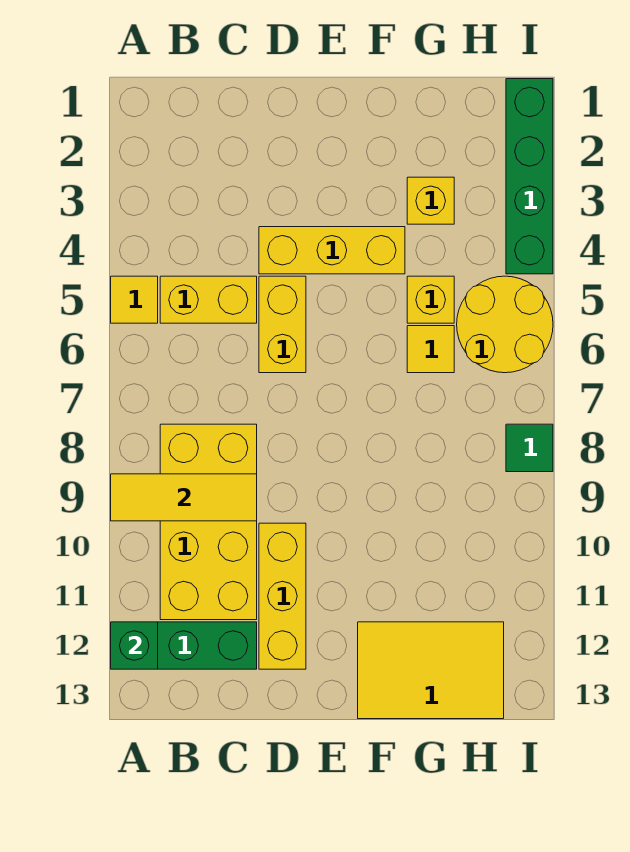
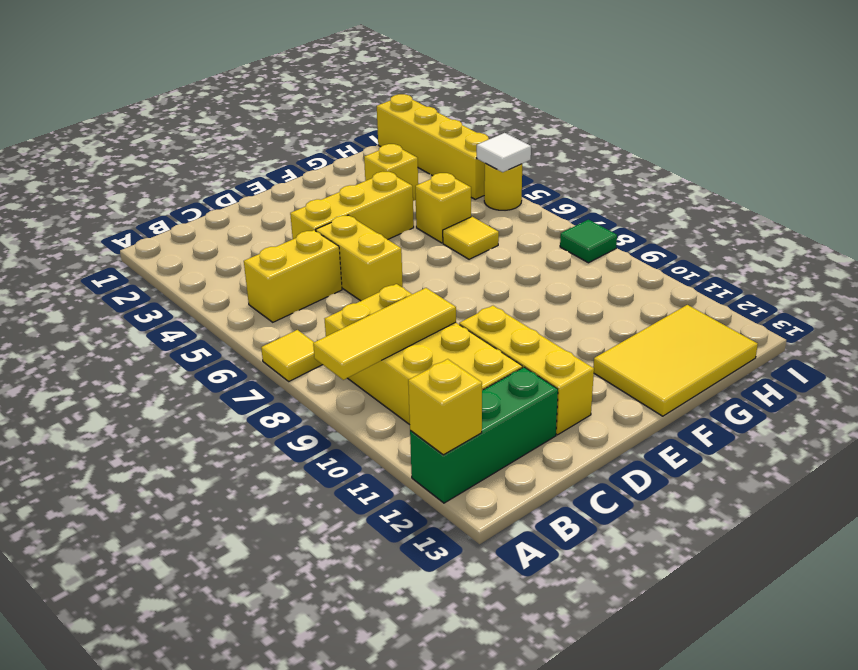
yellow tile A5 level 1 -> yellow tile A7 level 1
green brick A12 level 2 -> yellow brick A12 level 2
yellow round brick H5:I6 level 1 -> yellow round brick I5 level 1
green brick I1:I4 level 1 -> yellow brick I1:I4 level 1
none -> white tile I5 level 2

